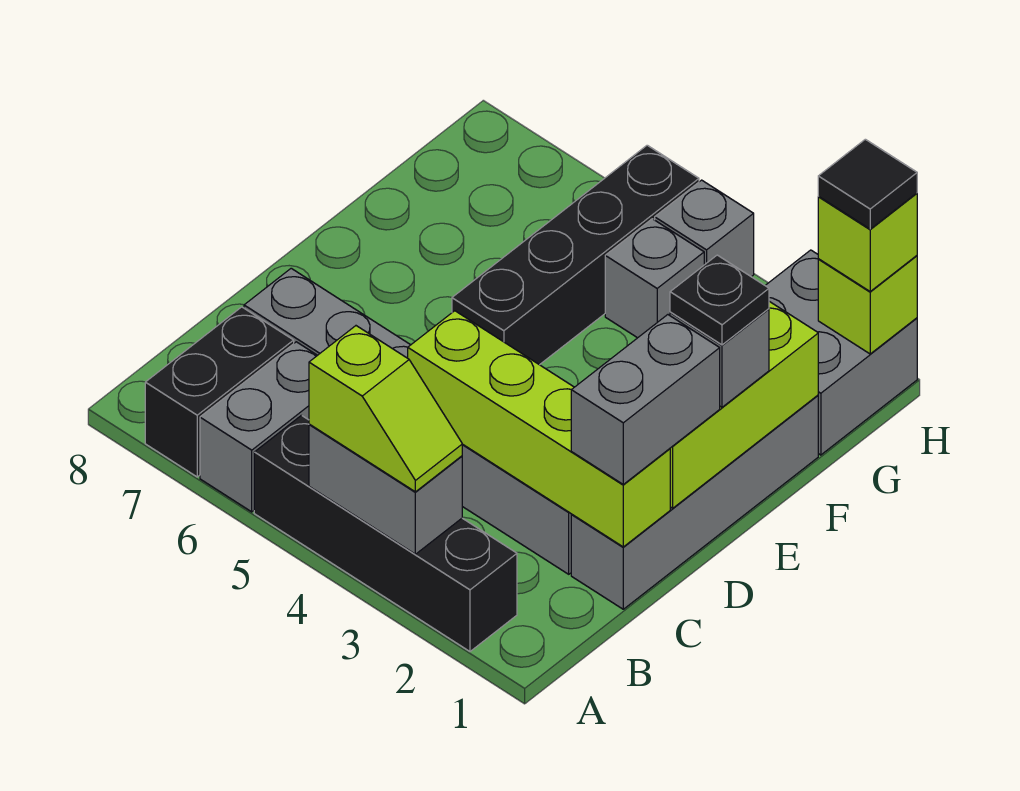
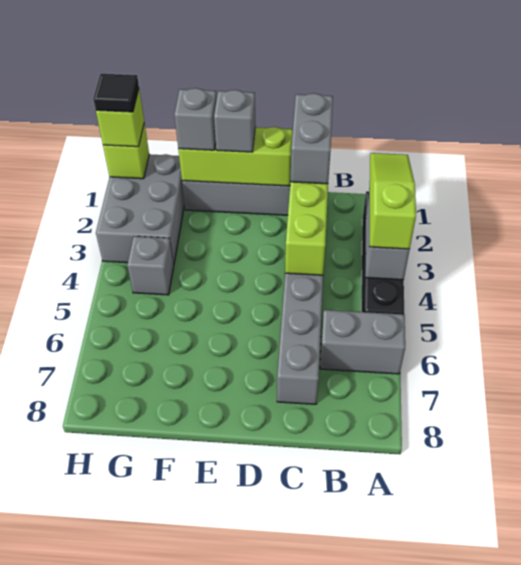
lime slope A3:A4 level 3 top 4 -> lime slope A2:A4 level 3 top 4
black brick A7:B7 level 1 -> none
grey brick C1:D1 level 3 -> grey brick C1:C2 level 3
black plate E1 level 4 -> none
black brick E5:H5 level 1 -> none
grey brick G1:H2 level 1 -> grey brick G1:H3 level 1
grey brick H4 level 1 -> grey brick F1 level 3

